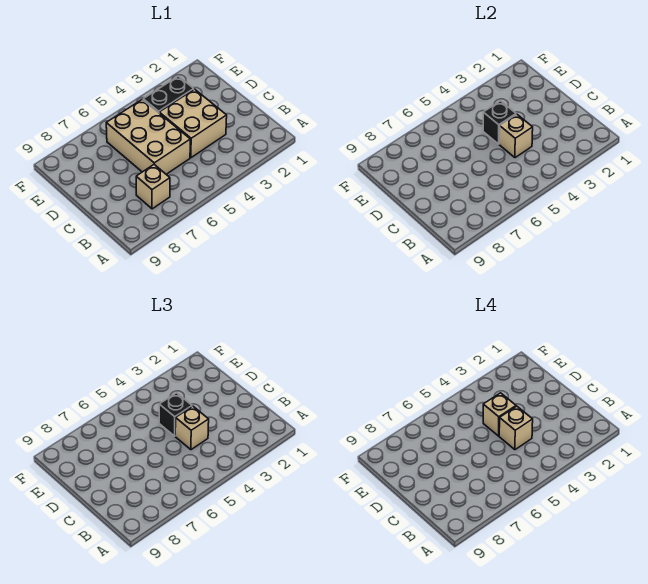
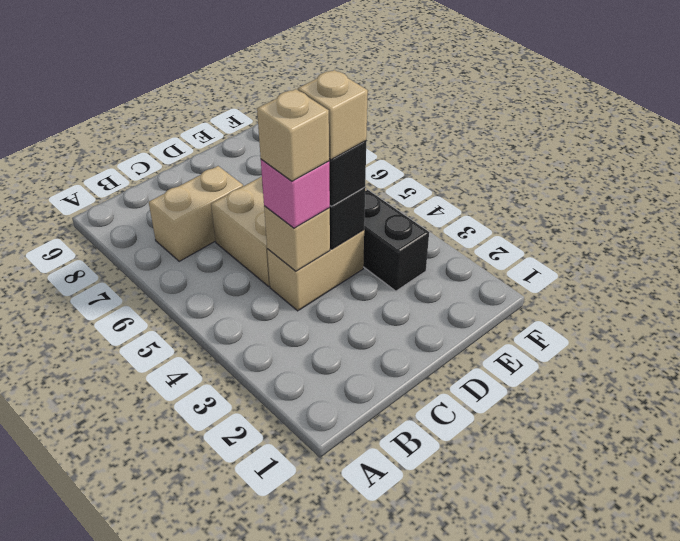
tan brick B7 level 1 -> tan brick B7:C7 level 1
tan brick C3:D4 level 1 -> tan brick C4:D4 level 1
tan brick C4 level 3 -> pink brick C4 level 3

